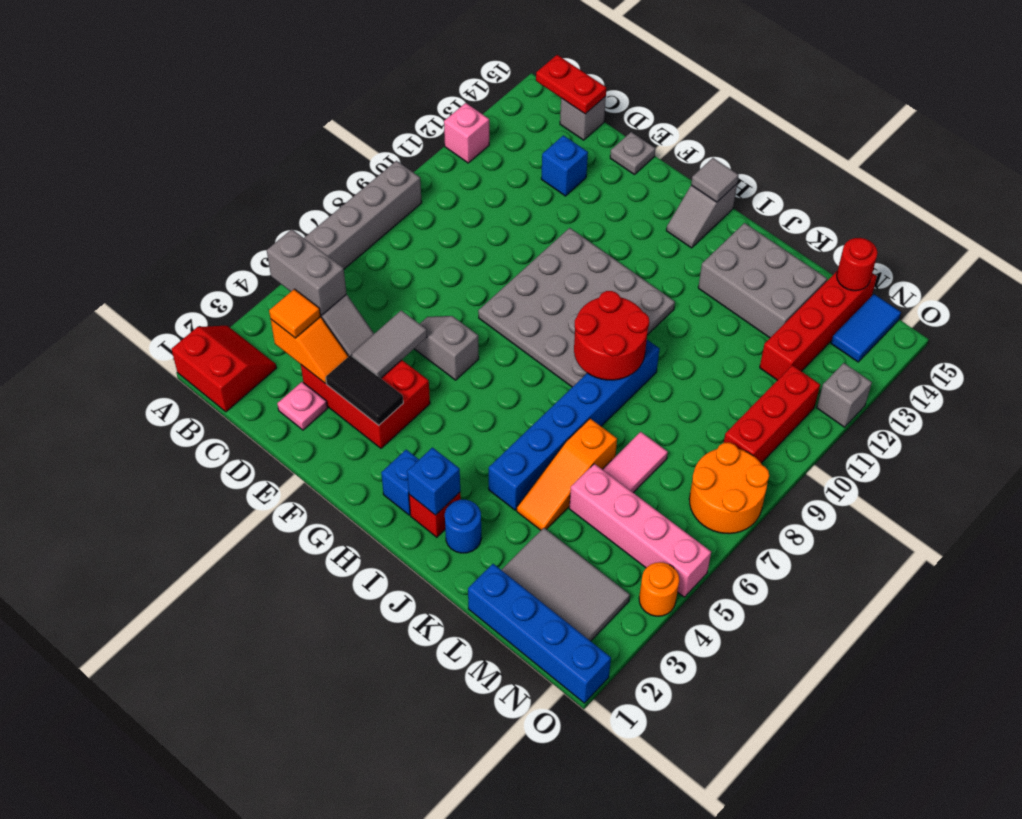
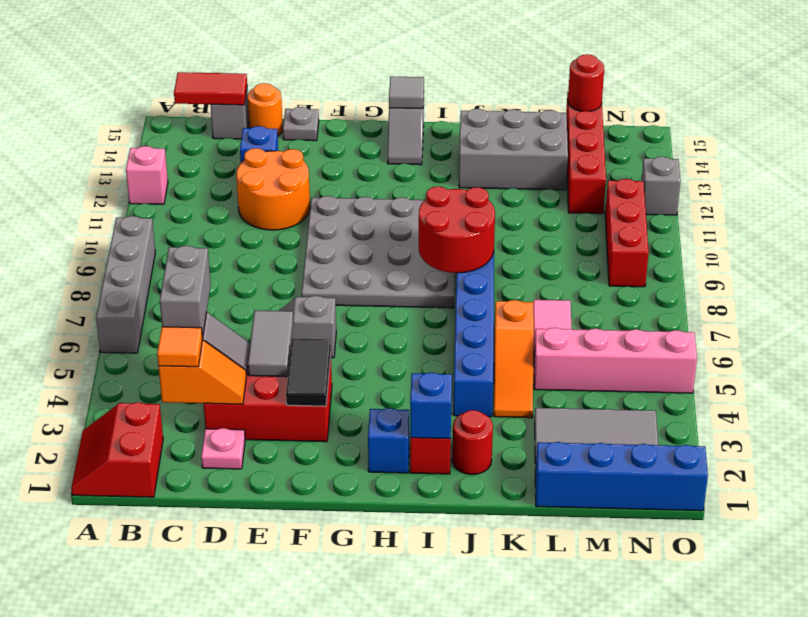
red slope A1:B2 level 1 top 1 -> red slope A1:B2 level 1 top B
grey brick B4:C4 level 3 -> grey brick C4:C5 level 3
red plate B15:C15 level 2 -> red tile B15:C15 level 2
black tile E3:F3 level 2 -> black tile F3:F4 level 2
blue round brick J2 level 1 -> red round brick J2 level 1
orange round brick N7:O8 level 1 -> orange round brick D11:E12 level 1
blue tile N14:N15 level 1 -> none
orange round brick O4 level 1 -> orange round brick D15 level 1

